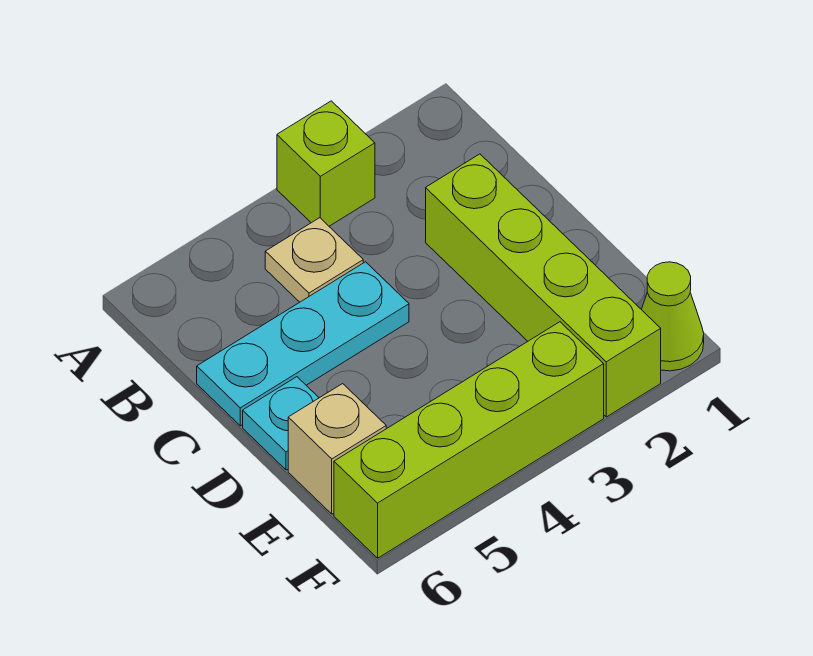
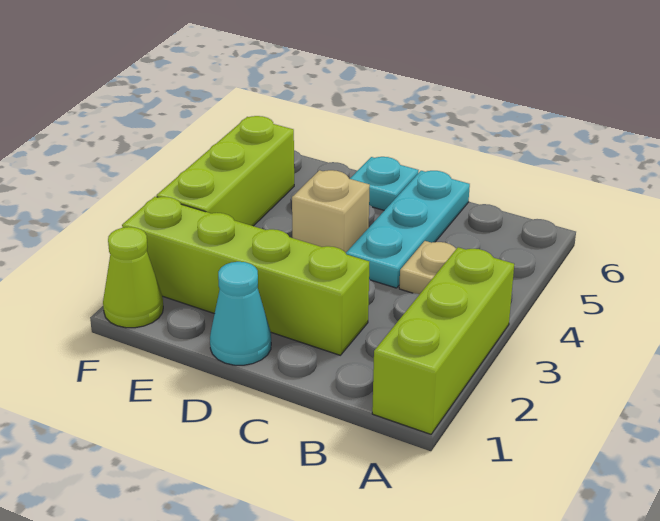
lime brick A3 level 1 -> lime brick A1:A3 level 1
none -> cyan cone D1 level 1
tan brick E6 level 1 -> tan brick D4 level 1
lime brick F3:F6 level 1 -> lime brick F3:F5 level 1

